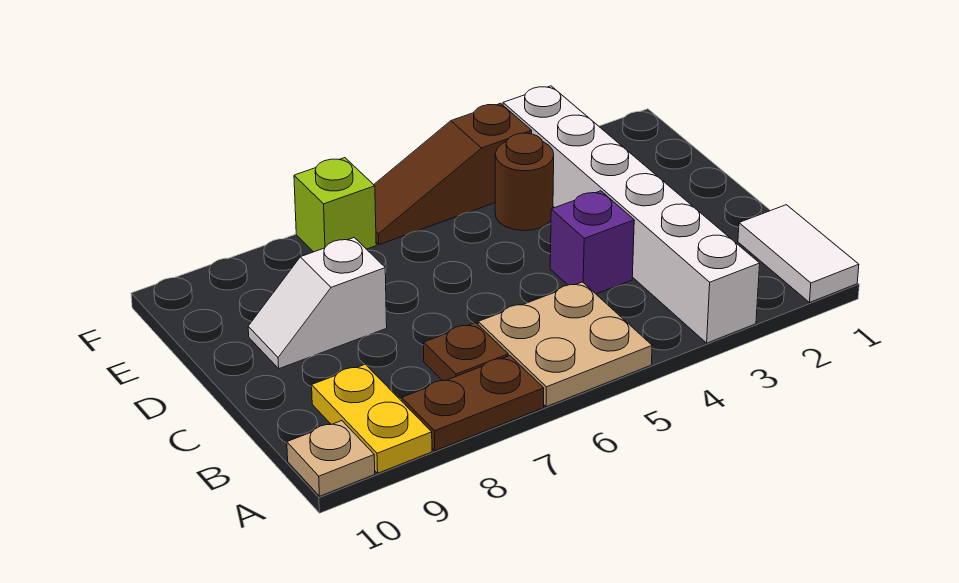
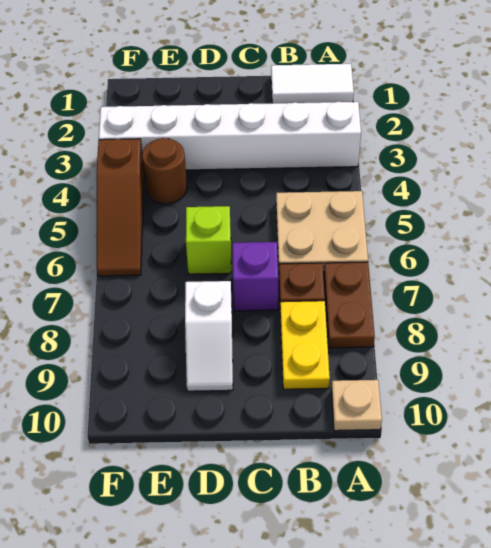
yellow plate A9:B9 level 1 -> yellow plate B8:B9 level 1
purple brick C4 level 1 -> purple brick C7 level 1
lime brick F7 level 1 -> lime brick D6 level 1

